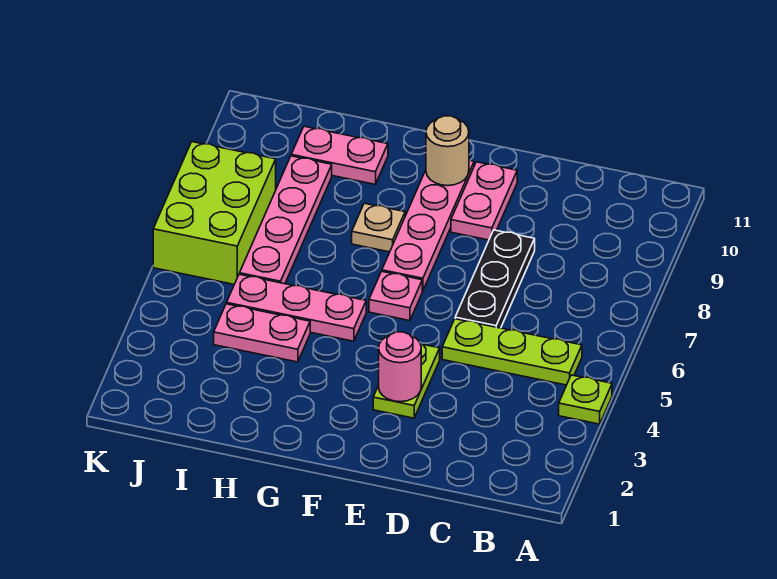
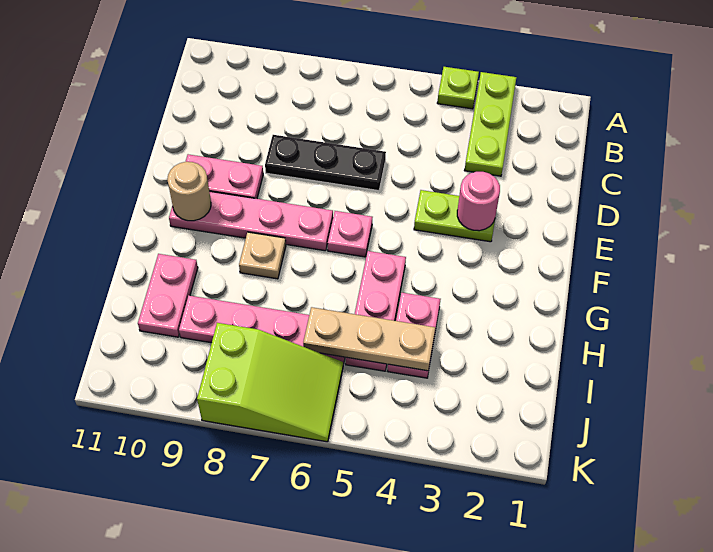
lime plate B5:D5 level 1 -> lime plate A3:C3 level 1
none -> tan plate I4:I6 level 2
lime brick J6:K8 level 1 -> lime slope J6:K8 level 1 top 8

